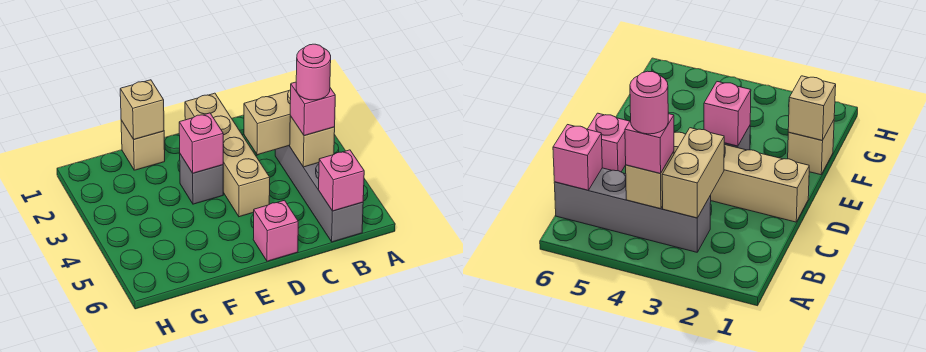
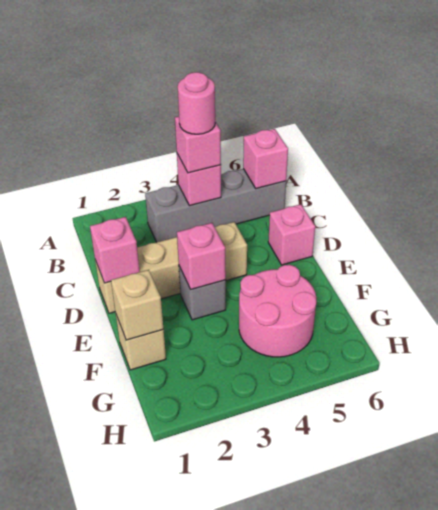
tan brick B3:C3 level 2 -> none
tan brick B4 level 2 -> pink brick B4 level 2
none -> pink brick D1 level 2
none -> pink round brick F4:G5 level 1

